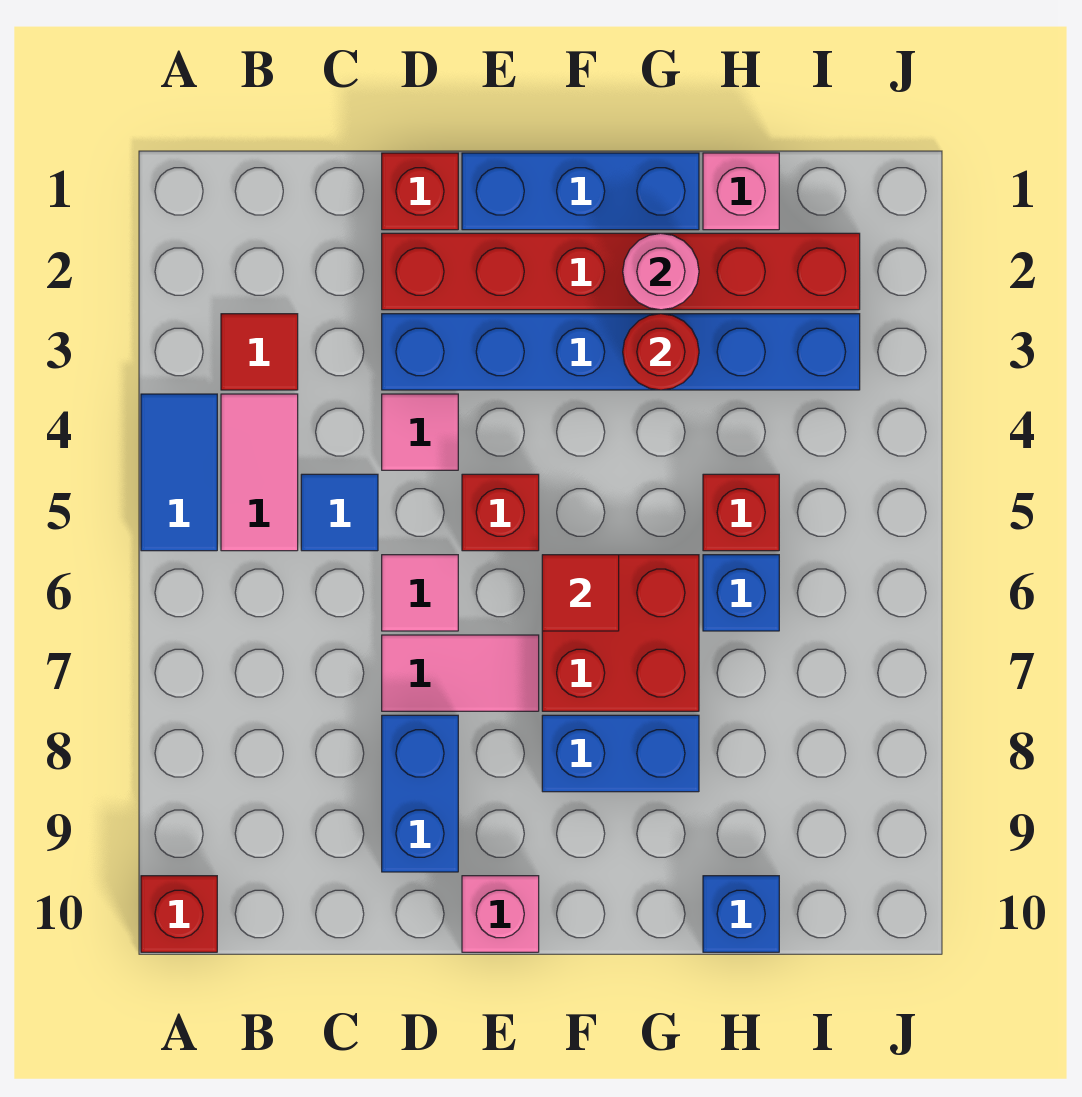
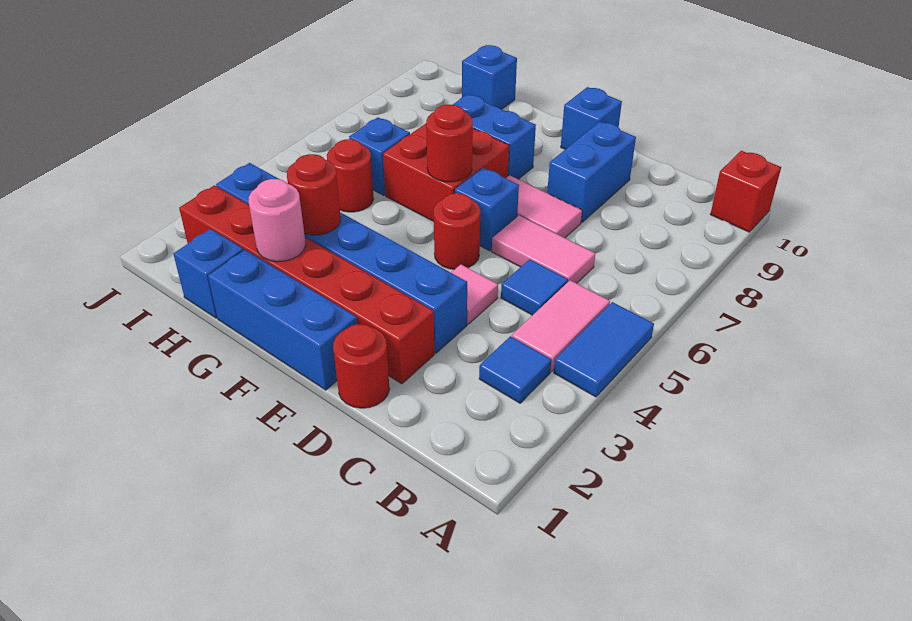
red tile B3 level 1 -> blue tile B3 level 1
red brick D1 level 1 -> red round brick D1 level 1
pink tile D6 level 1 -> pink tile C6:D6 level 1
red brick E5 level 1 -> red round brick E5 level 1
none -> blue brick E6 level 1
pink brick E10 level 1 -> blue brick E10 level 1
red tile F6 level 2 -> red round brick F6 level 2
pink brick H1 level 1 -> blue brick H1 level 1
red brick H5 level 1 -> red round brick H5 level 1

